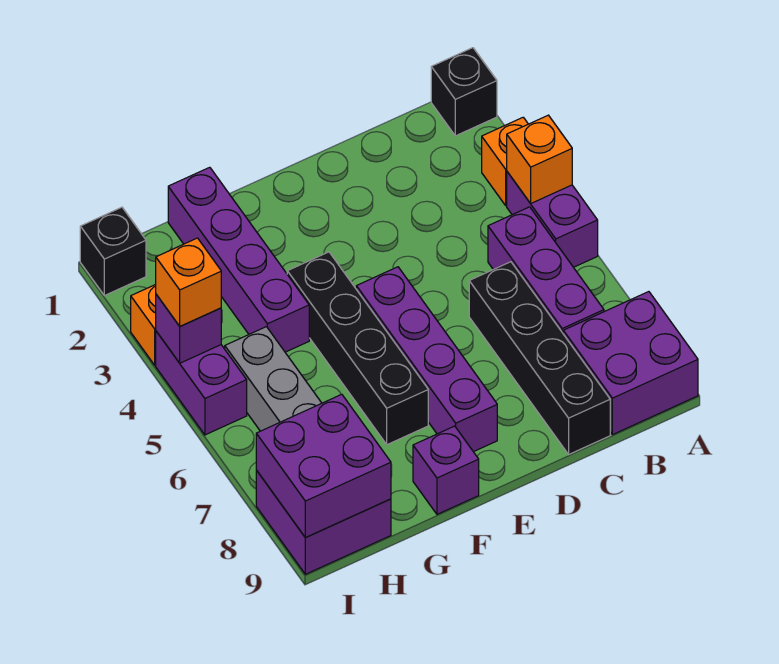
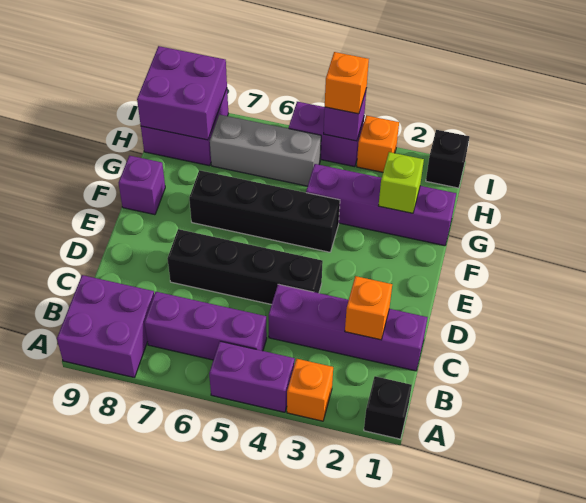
orange brick A4 level 2 -> orange brick C2 level 2
black brick C6:C9 level 1 -> black brick D4:D7 level 1
purple brick E5:E8 level 1 -> purple brick C1:C4 level 1
none -> lime brick G2 level 2

